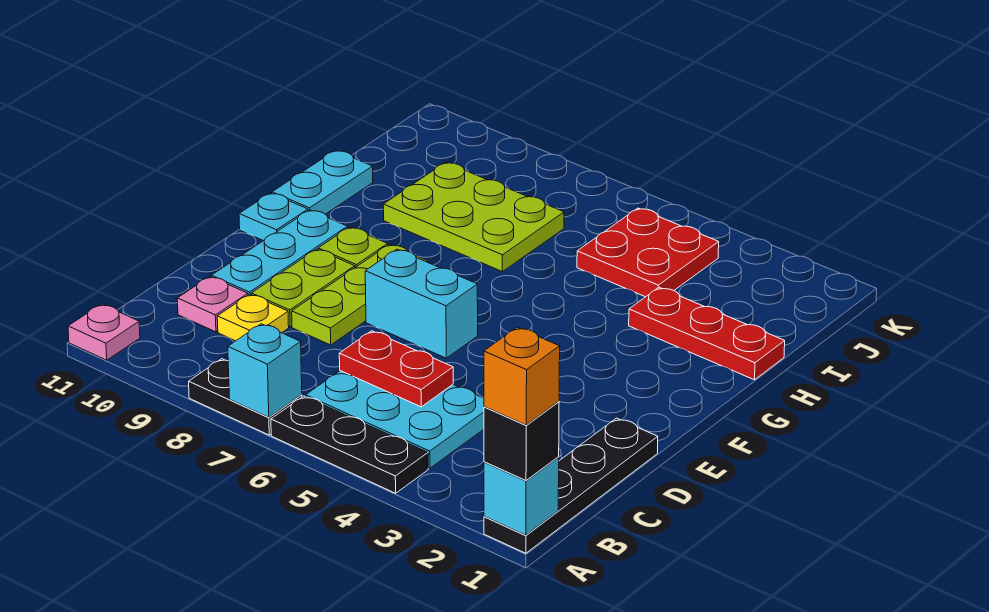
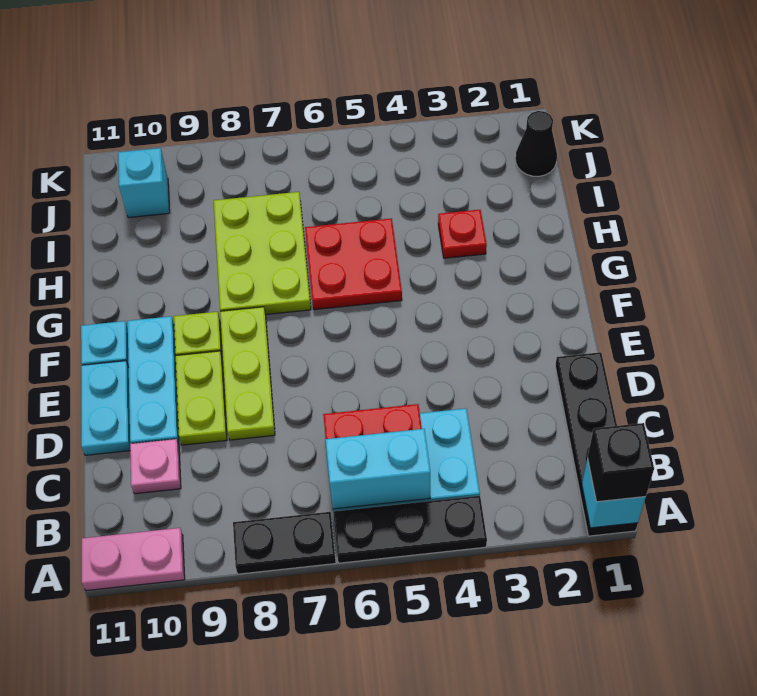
orange brick A1 level 4 -> none
cyan brick A7 level 2 -> cyan brick J10 level 1
pink plate A11 level 1 -> pink plate A10:A11 level 1
yellow plate C9 level 1 -> none
cyan brick E6:E7 level 1 -> cyan brick B5:B6 level 2
cyan plate G11:H11 level 1 -> cyan plate D11:E11 level 1
red plate H1:H3 level 1 -> red plate H3 level 1
lime plate H7:I9 level 1 -> lime plate G7:I8 level 1
red plate I4:J5 level 1 -> red plate G5:H6 level 1
none -> black cone J1 level 1

